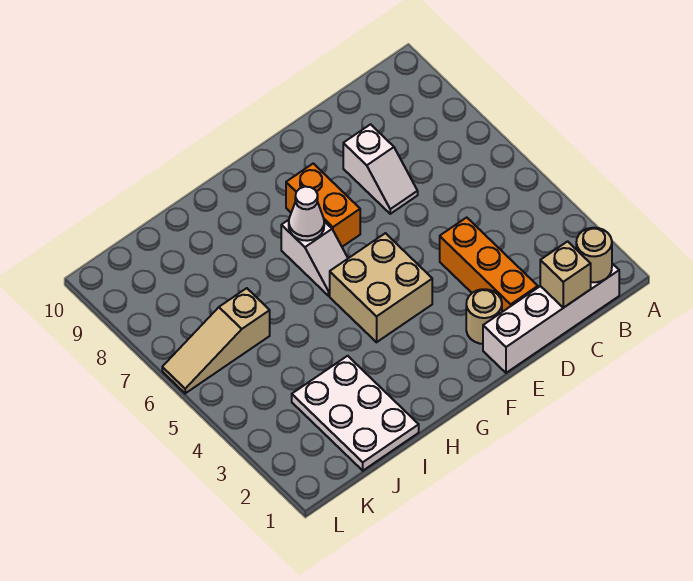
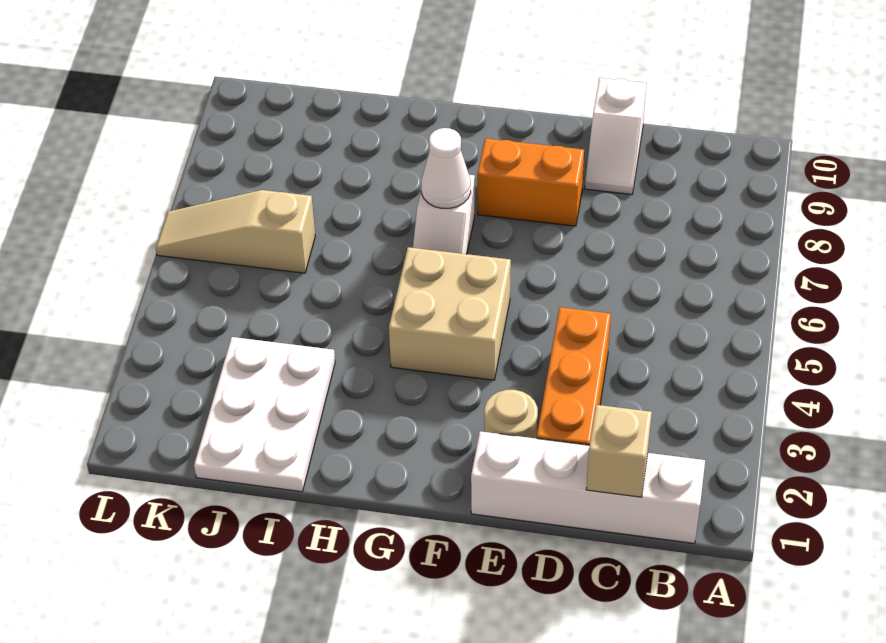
tan round brick B1 level 2 -> none
white slope D7:D8 level 1 top 8 -> white slope D9:D10 level 1 top 10
orange brick F7:F8 level 1 -> orange brick E8:F8 level 1

